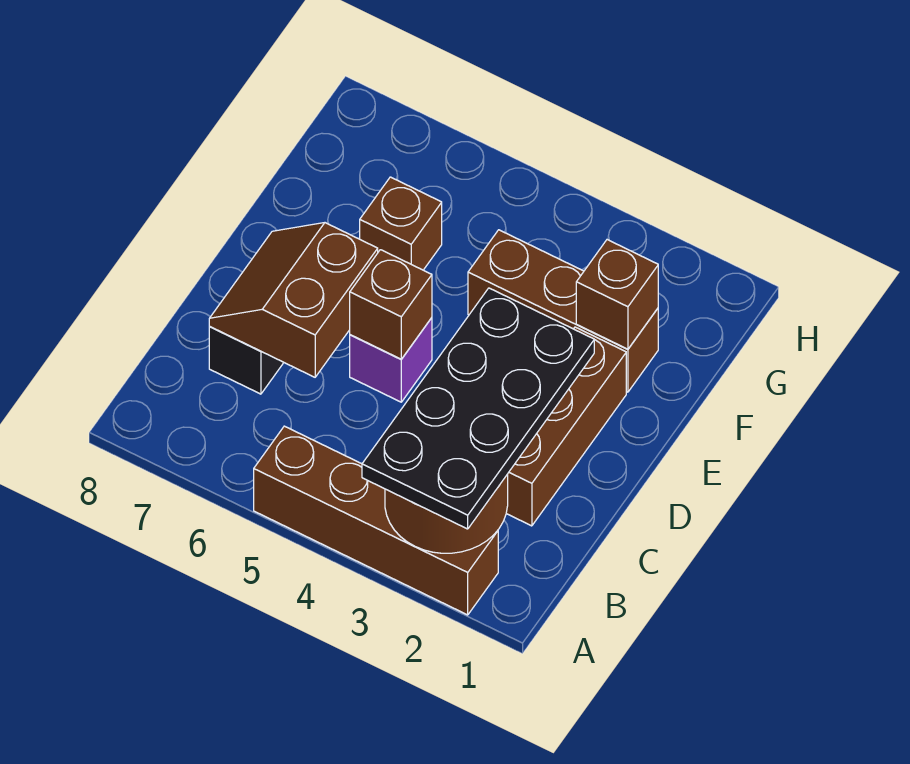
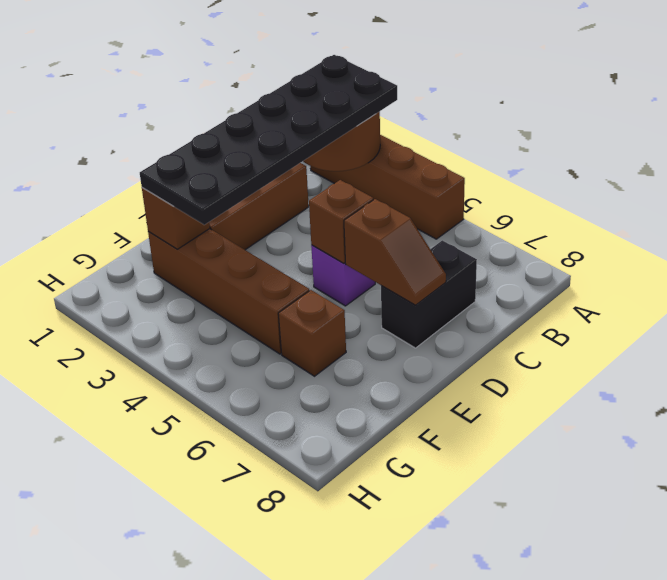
black plate A2:D3 level 3 -> black plate A2:F3 level 3
brown slope C6:D7 level 2 top 6 -> brown slope D6:D7 level 2 top 6
brown brick F2:F4 level 1 -> brown brick F2:F5 level 1

